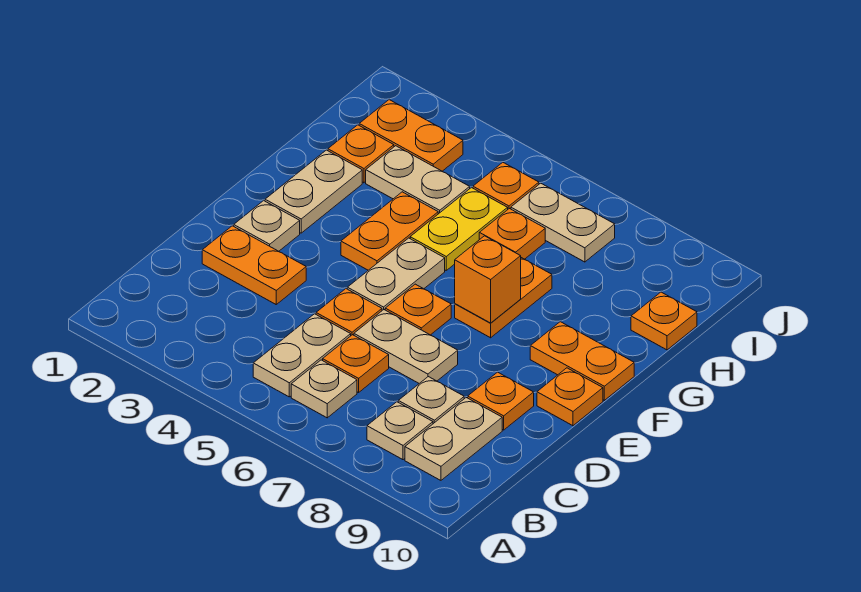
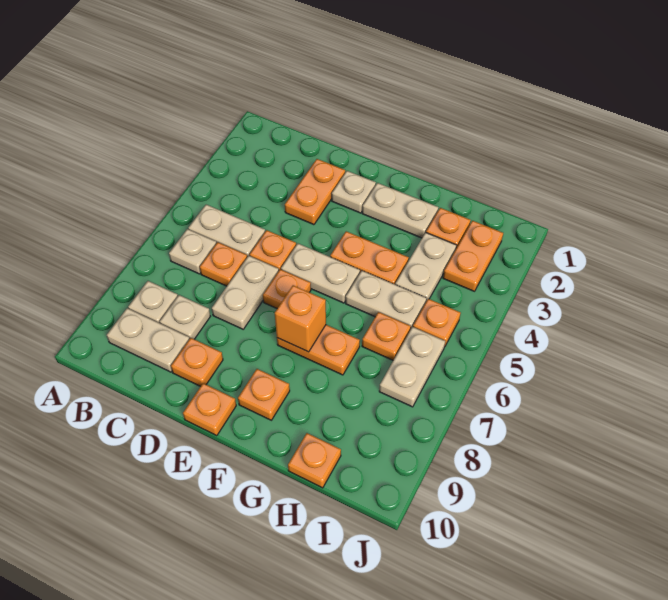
orange plate F9:F10 level 1 -> orange plate F9 level 1
yellow plate G5:H5 level 1 -> tan plate G5:H5 level 1

